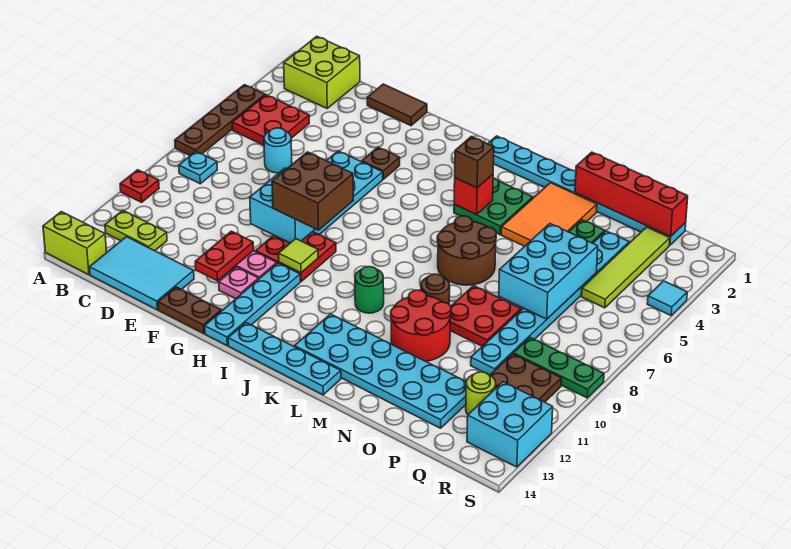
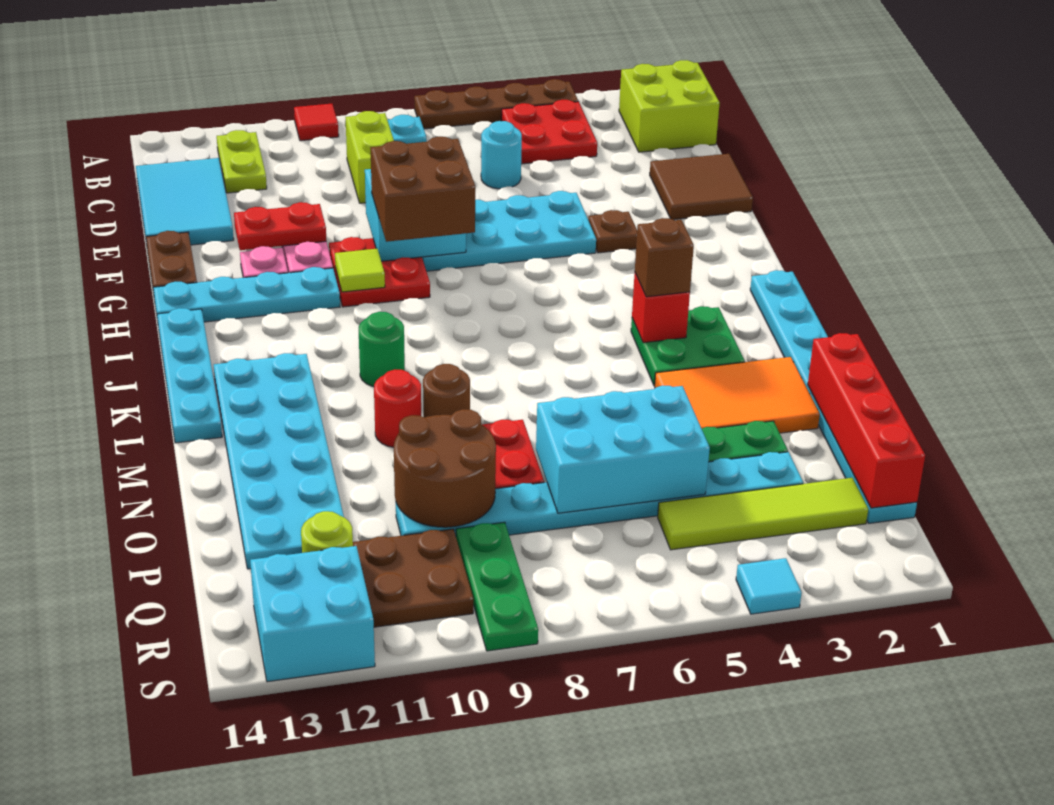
red plate A10 level 1 -> red tile A10 level 1
lime brick A14:B14 level 1 -> lime brick C9:D9 level 1
brown tile E1:F1 level 1 -> brown tile E1:F2 level 1
brown round brick L6:M7 level 1 -> brown round brick O9:P10 level 2
red round brick M10:N11 level 1 -> red round brick M10 level 1

